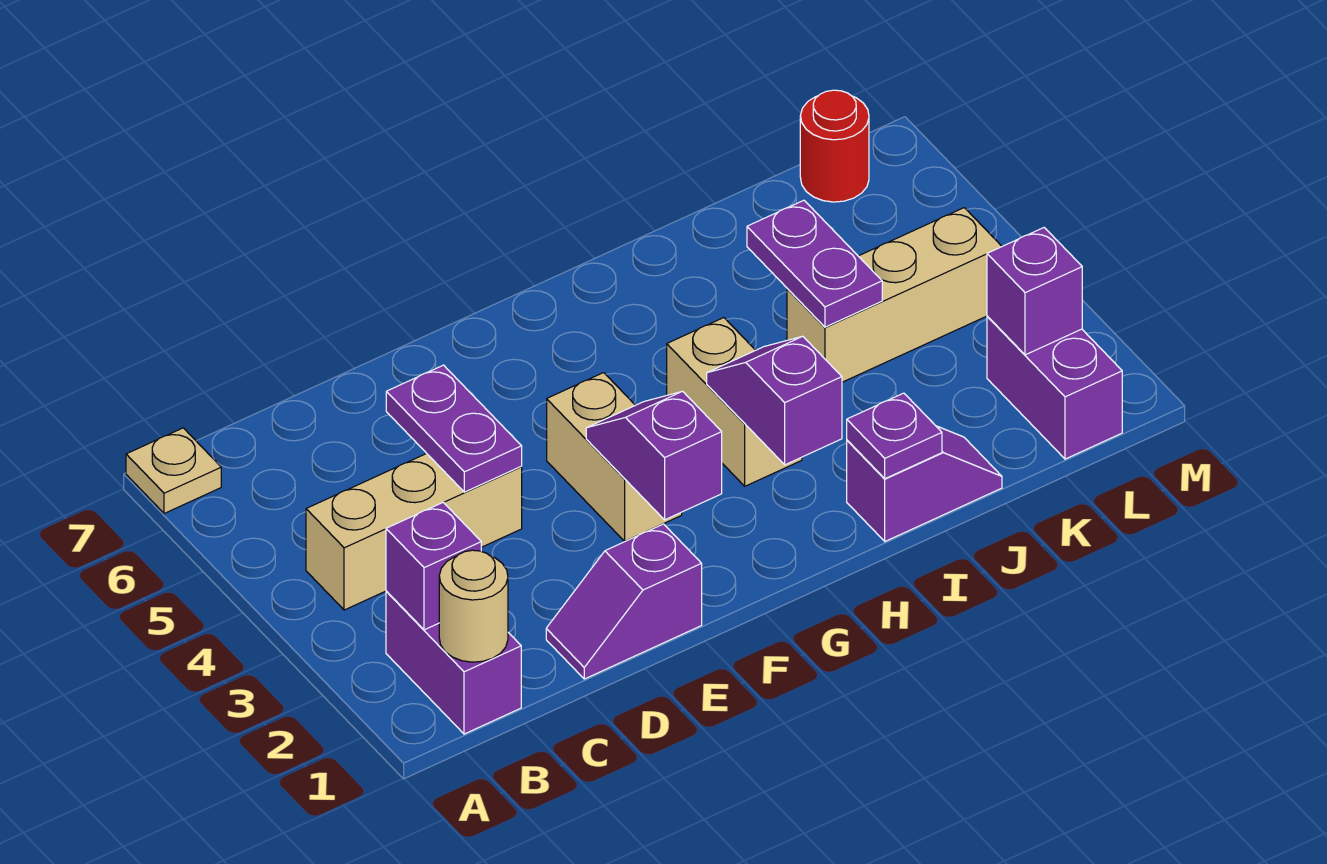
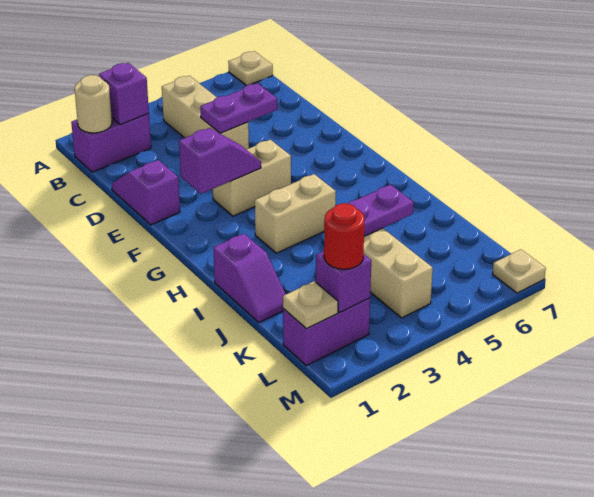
purple slope H2:H3 level 2 top 2 -> none
purple plate I1 level 2 -> none
none -> tan plate L1 level 2
red round brick L7 level 1 -> red round brick L2 level 3
none -> tan plate M7 level 1

